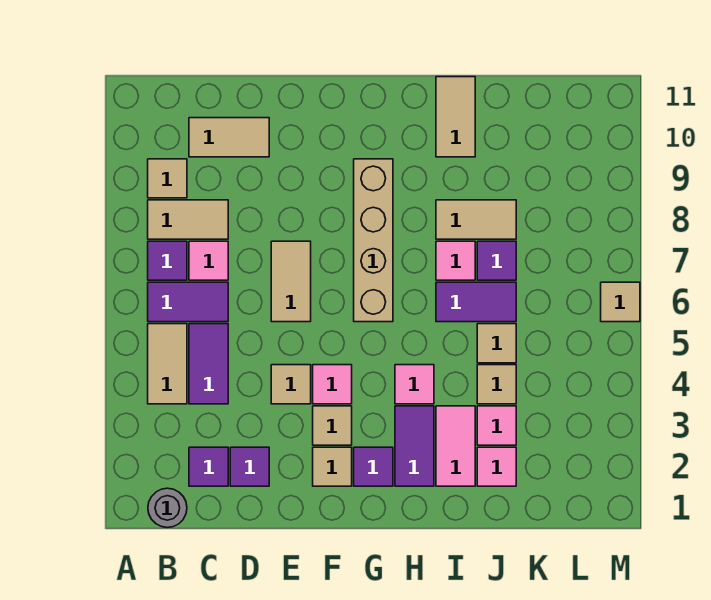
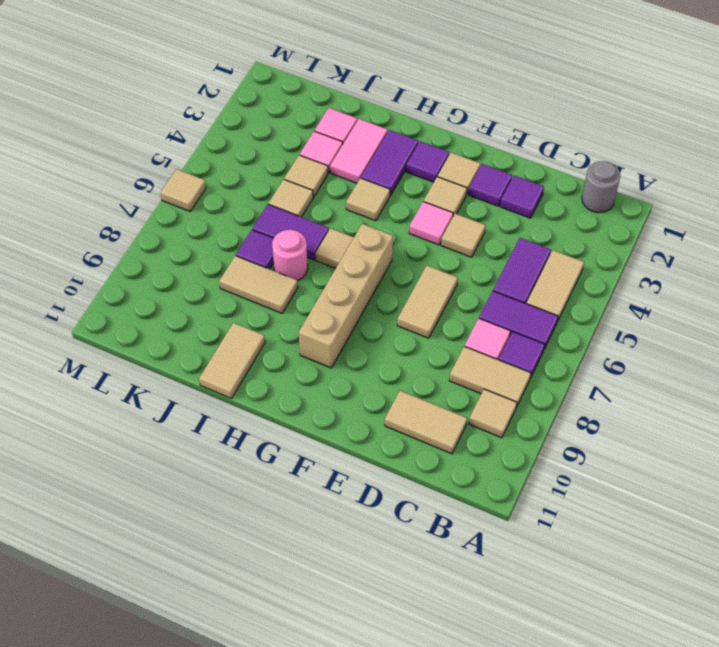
purple tile C2 level 1 -> purple tile E2 level 1
pink tile H4 level 1 -> tan tile H4 level 1
none -> tan tile H6 level 1
pink tile I7 level 1 -> pink round brick I7 level 1

